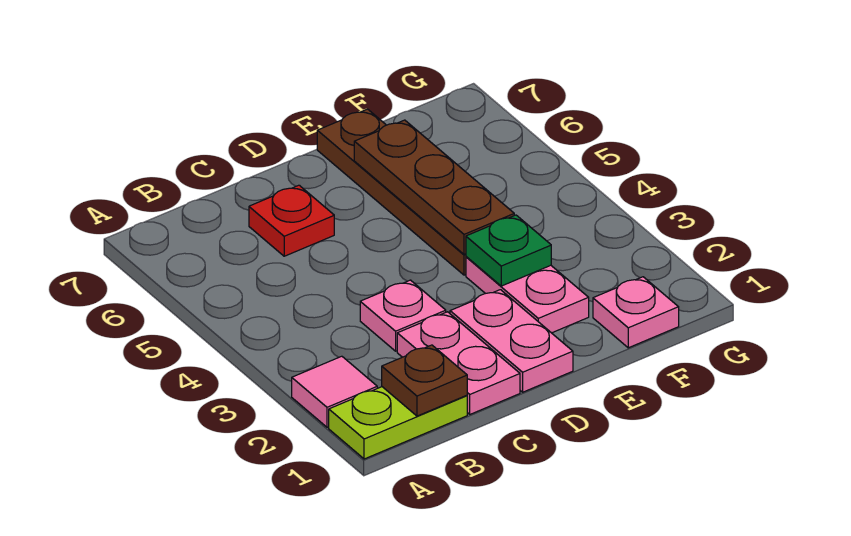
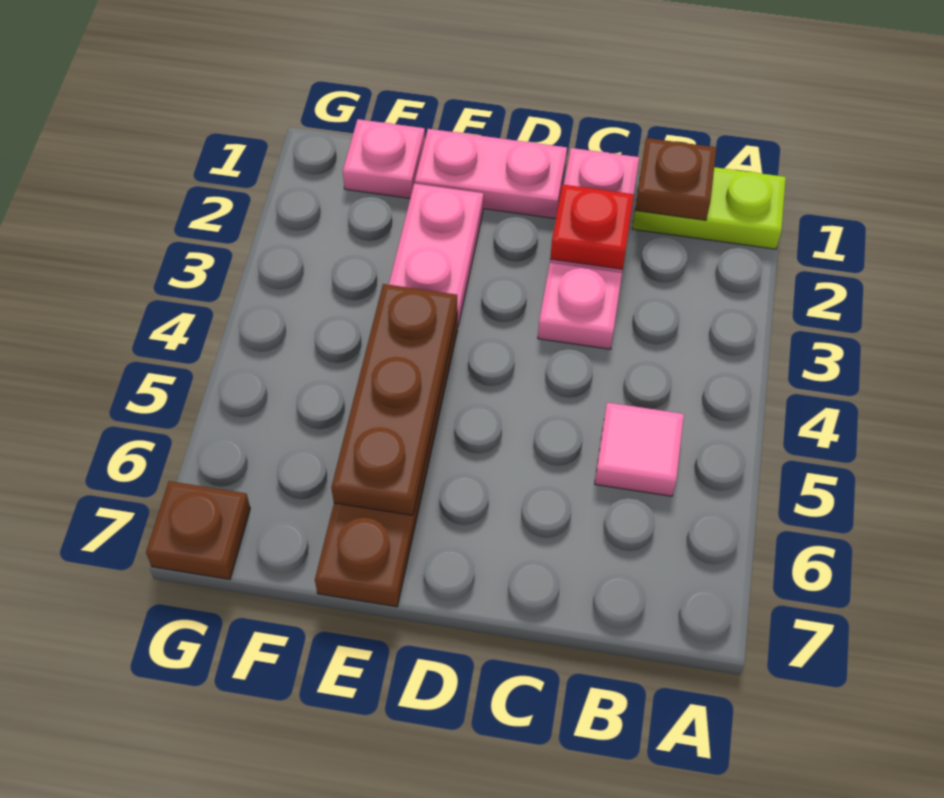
pink tile A2 level 1 -> pink tile B5 level 1
red plate C6 level 1 -> red plate C2 level 2
pink plate D1:D2 level 1 -> pink plate D1:E1 level 1
green plate E3 level 2 -> none
none -> brown plate G7 level 1

